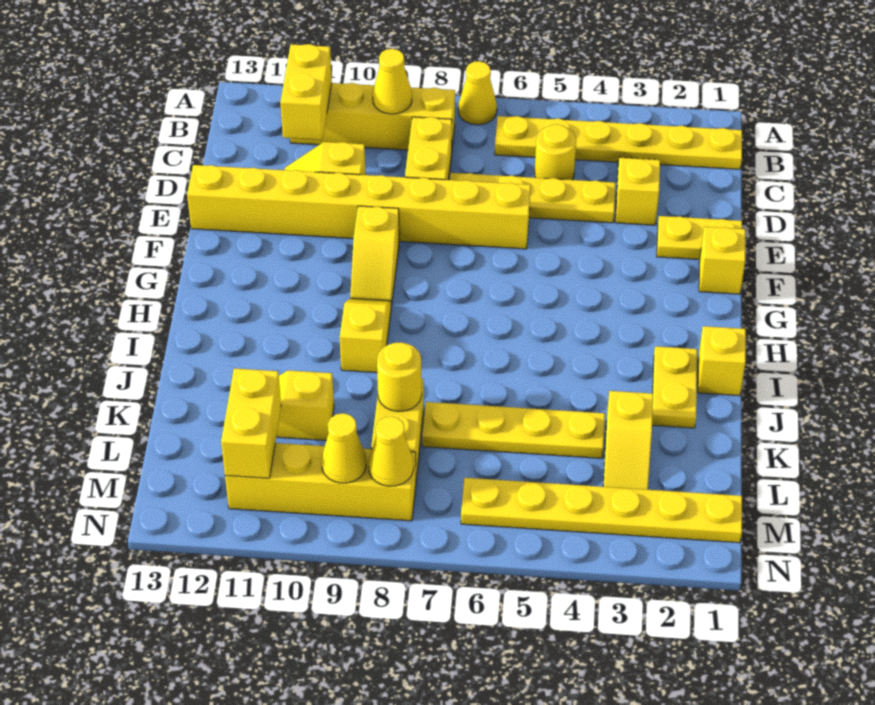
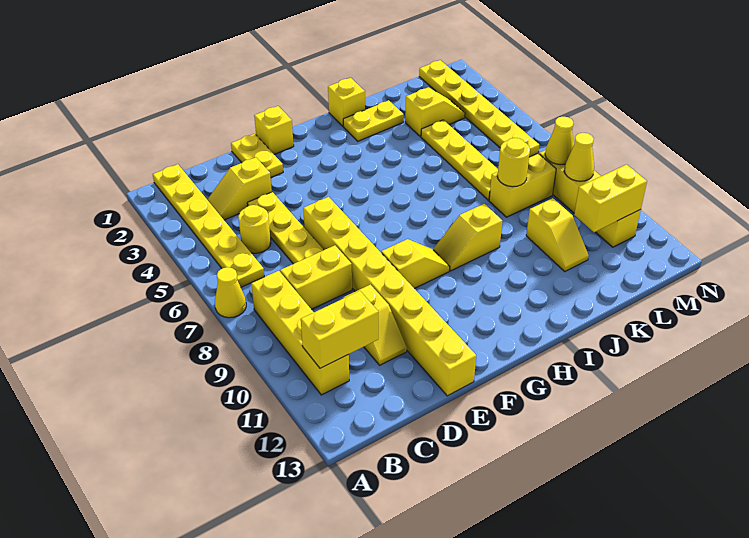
yellow cone B9 level 2 -> none

